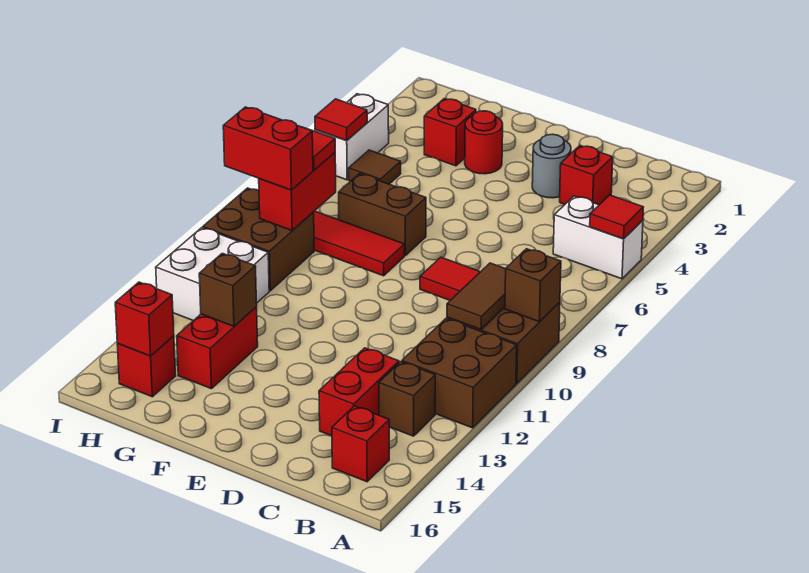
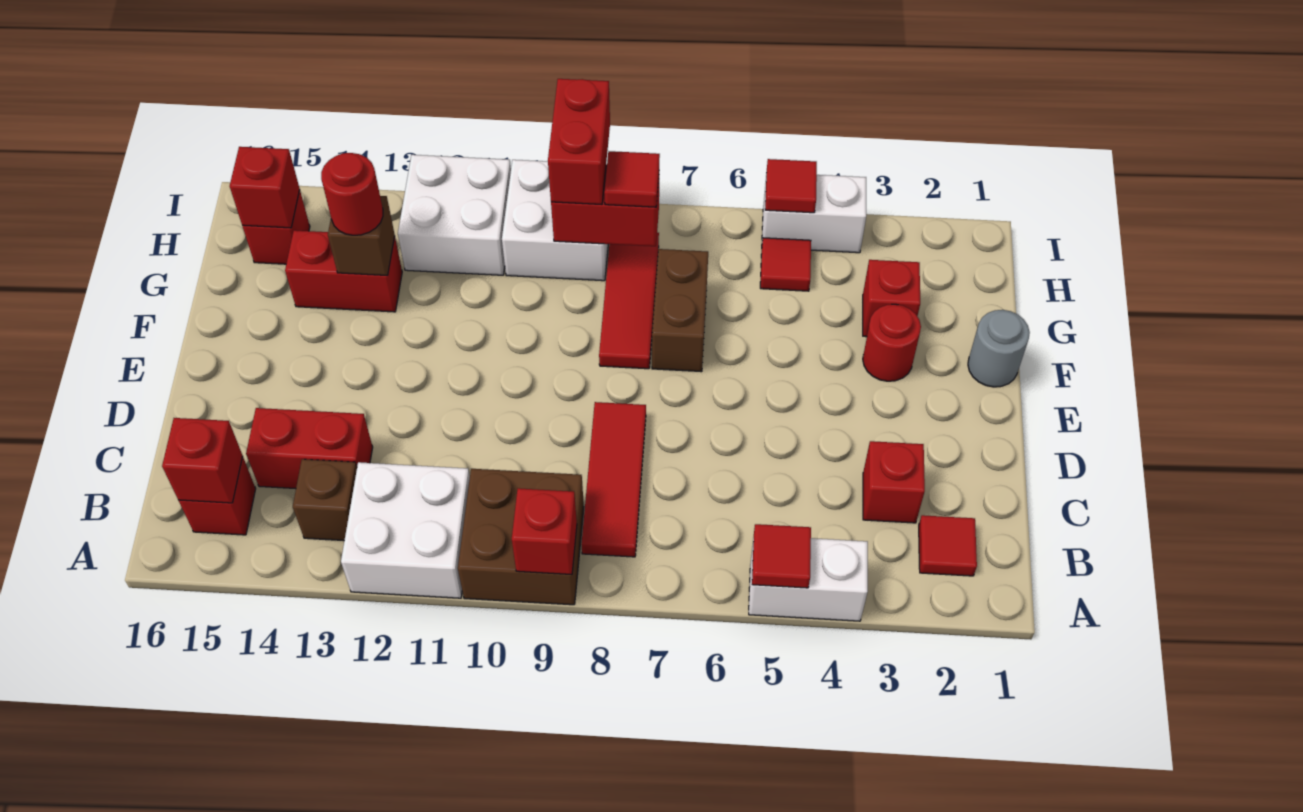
white brick A5:B5 level 1 -> white brick A4:A5 level 1
brown brick A9 level 2 -> red brick A9 level 2
brown brick A11:B12 level 1 -> white brick A11:B12 level 1
none -> red tile B2 level 1
brown tile B9:B10 level 2 -> none
none -> red brick B15 level 2
grey round brick D3 level 1 -> grey round brick F1 level 1
none -> red round brick G13 level 3
brown tile H5 level 1 -> red tile H5 level 1
brown brick H9:I10 level 1 -> white brick H9:I10 level 1

